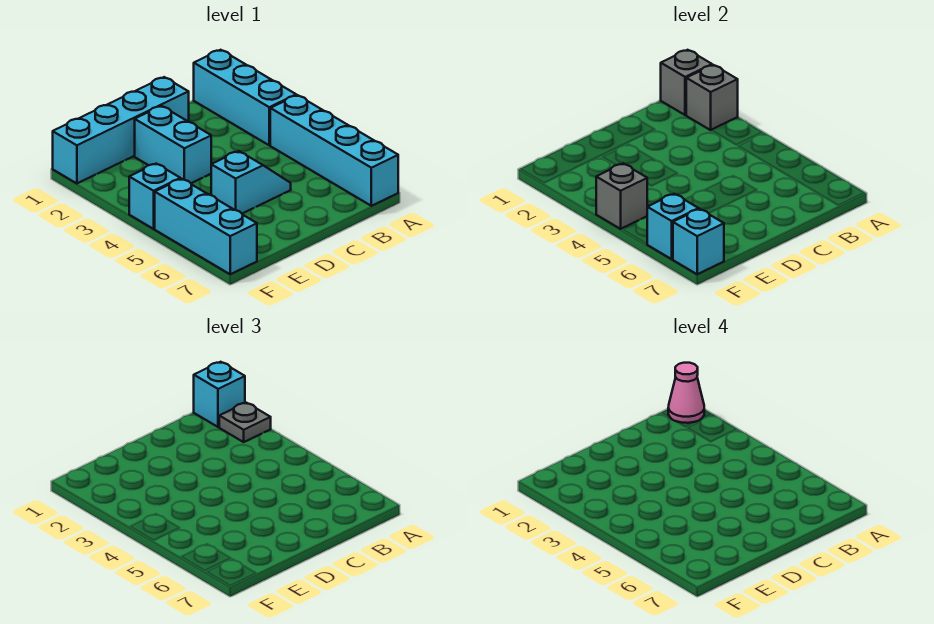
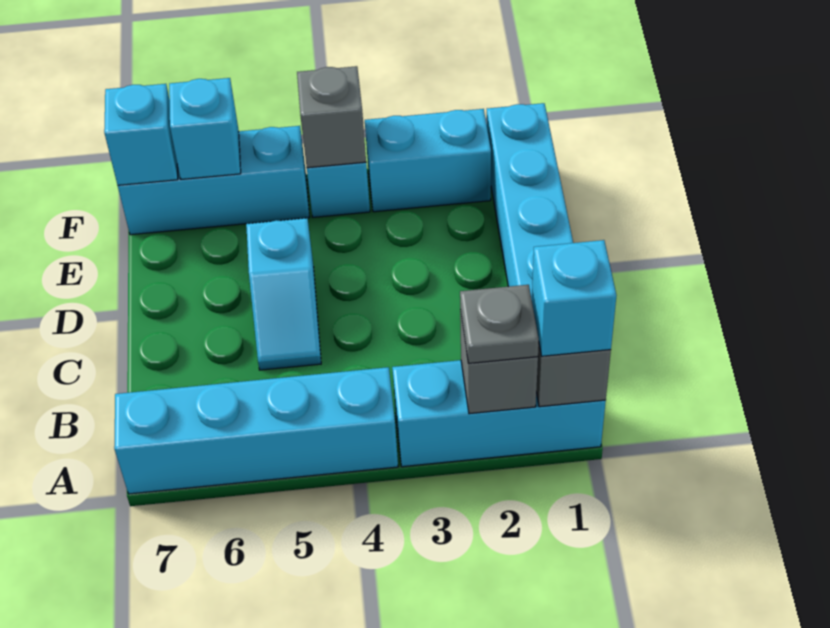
pink cone A1 level 4 -> none
cyan brick D2:D3 level 1 -> cyan brick F2:F3 level 1

